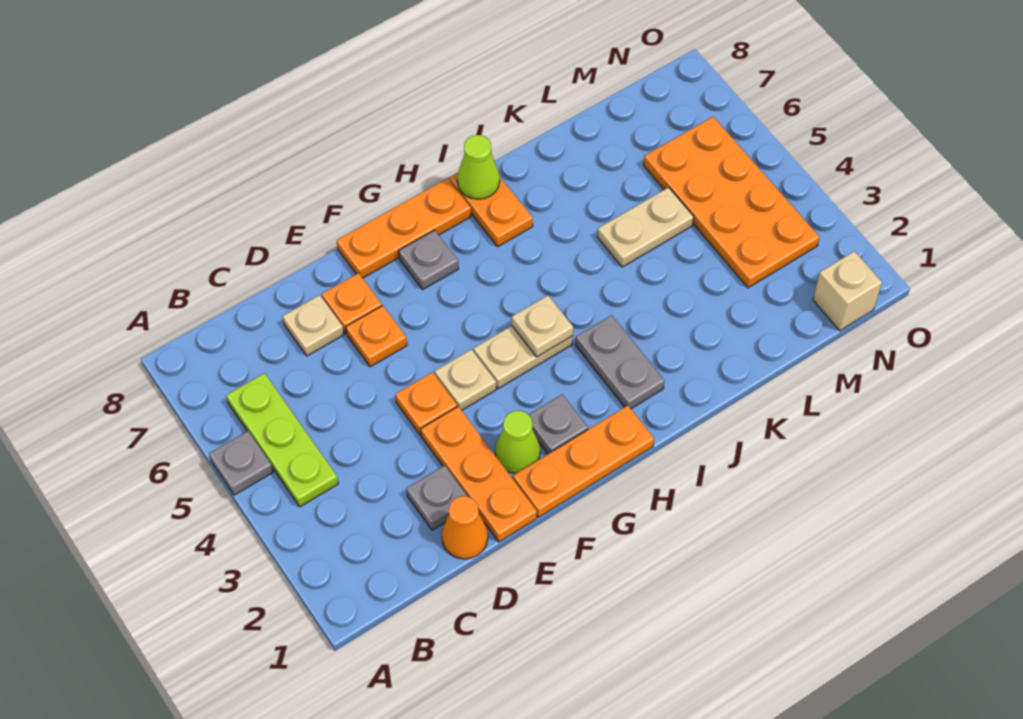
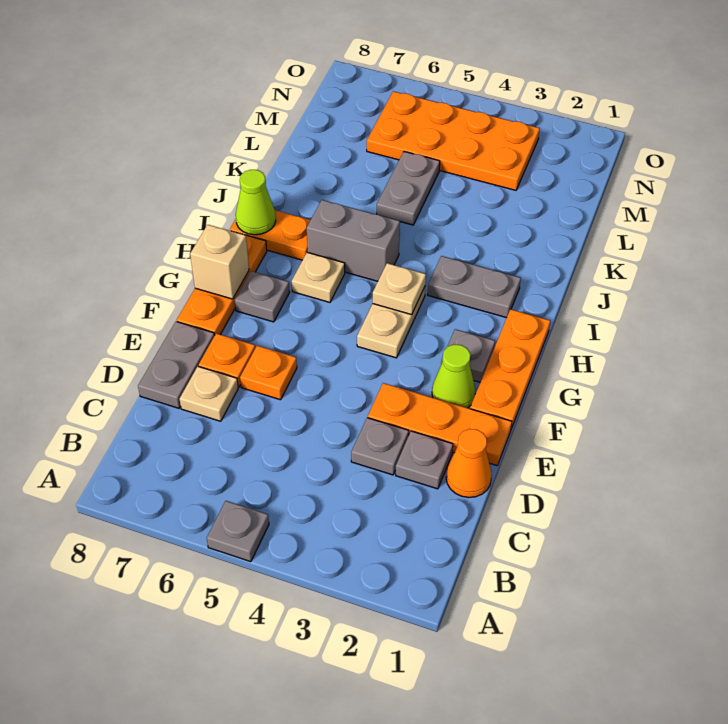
lime plate B4:B6 level 1 -> none
none -> grey plate D3 level 1
none -> grey plate D8:E8 level 1
orange plate E4 level 1 -> none
tan plate F4 level 1 -> tan plate H6 level 1
none -> grey brick I5:I6 level 1
tan plate K5:L5 level 1 -> grey plate K5:L5 level 1
tan brick N1 level 1 -> tan brick G8 level 2

